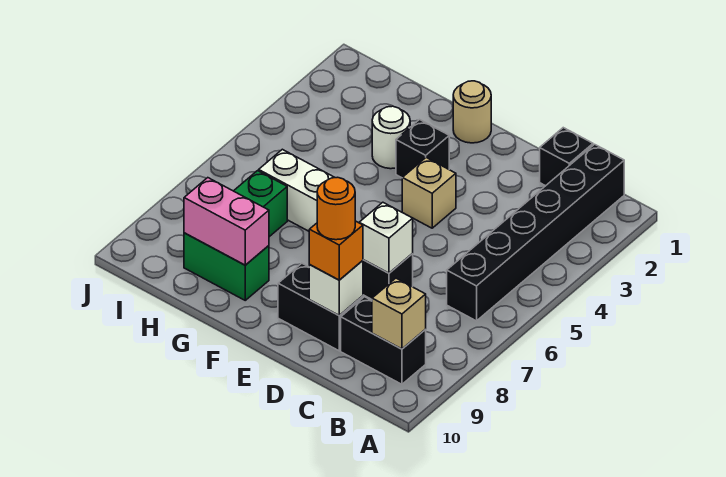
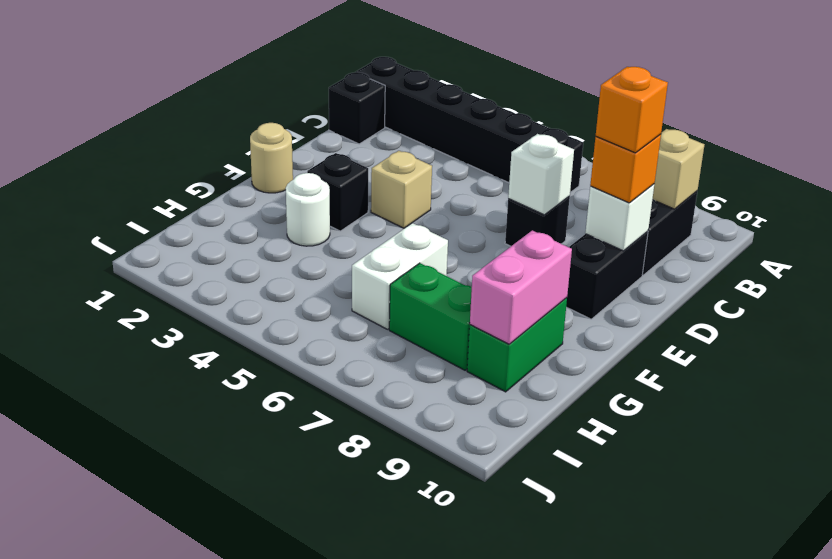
orange round brick D9 level 4 -> orange brick D9 level 4

